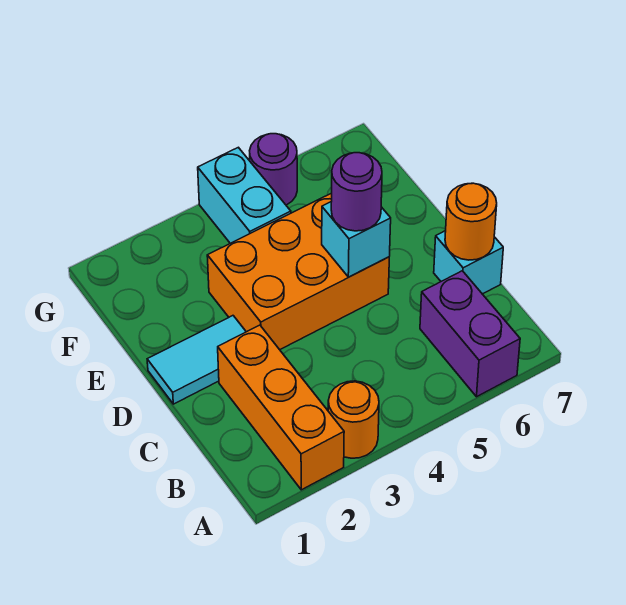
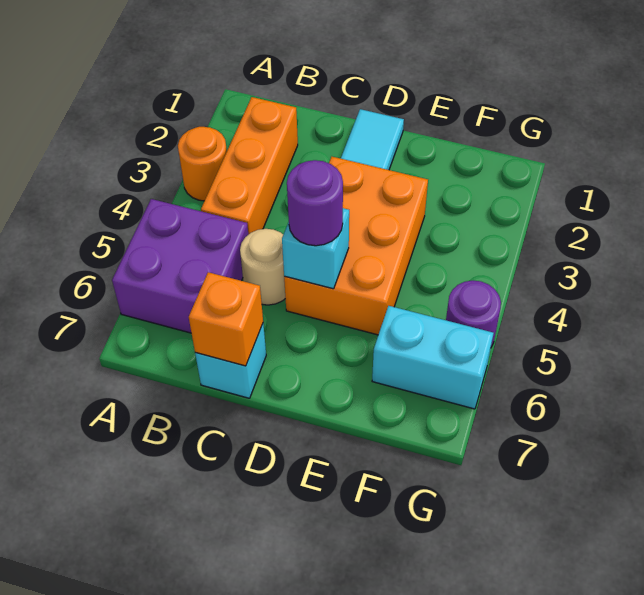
orange brick A2:C2 level 1 -> orange brick B2:B4 level 1
purple brick A6:B6 level 1 -> purple brick A5:B6 level 1
none -> tan round brick C5 level 1
orange round brick C7 level 2 -> orange brick C7 level 2
cyan brick F4:G4 level 1 -> cyan brick F6:G6 level 1

